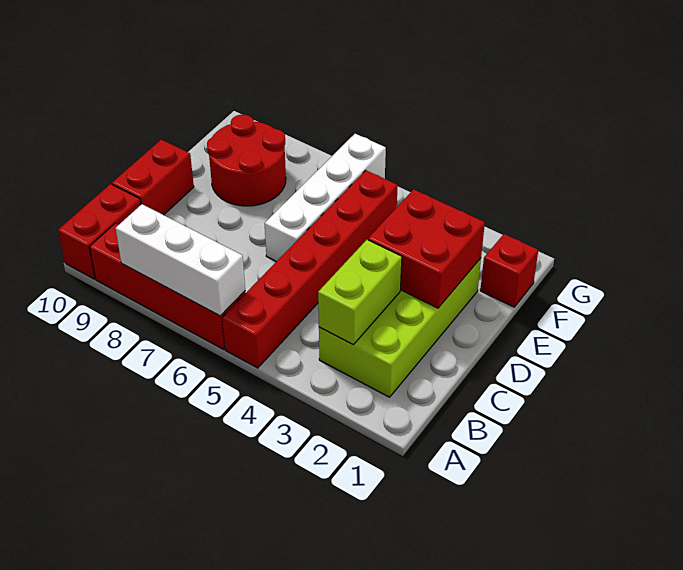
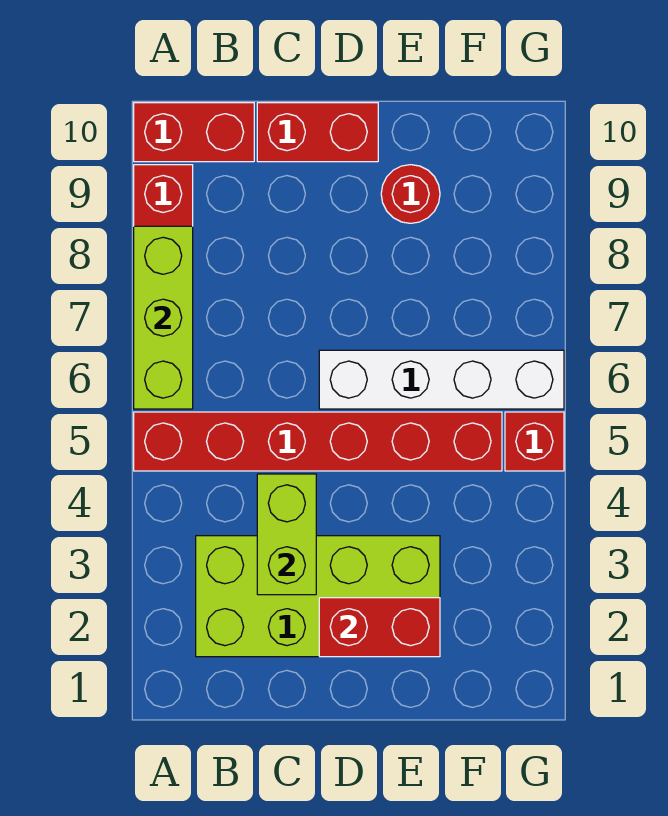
white brick A6:A8 level 2 -> lime brick A6:A8 level 2
lime brick B3:C3 level 2 -> lime brick C3:C4 level 2
red brick D2:E3 level 2 -> red brick D2:E2 level 2
red round brick E8:F9 level 1 -> red round brick E9 level 1
red brick F1 level 1 -> red brick G5 level 1

